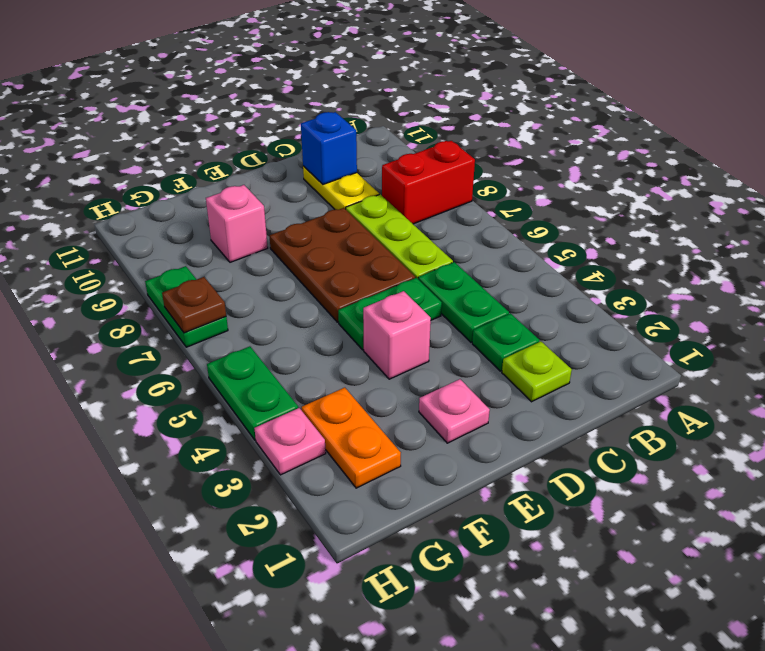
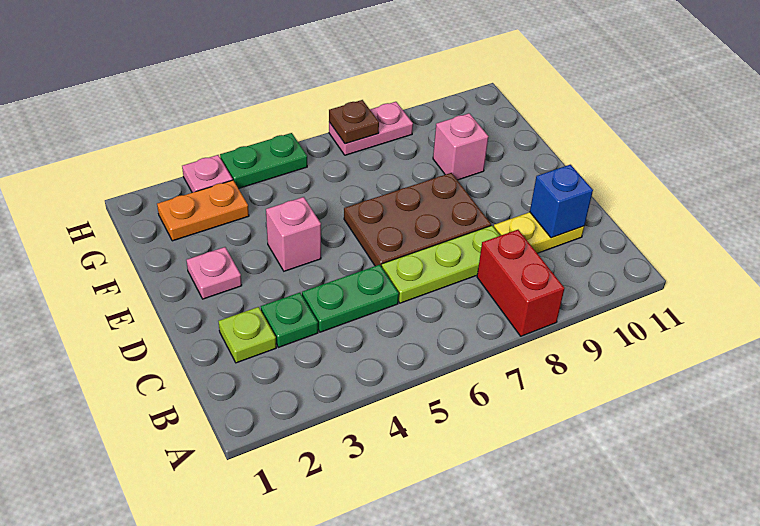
green plate D5:E5 level 1 -> none
green plate H7:H8 level 1 -> pink plate H7:H8 level 1

